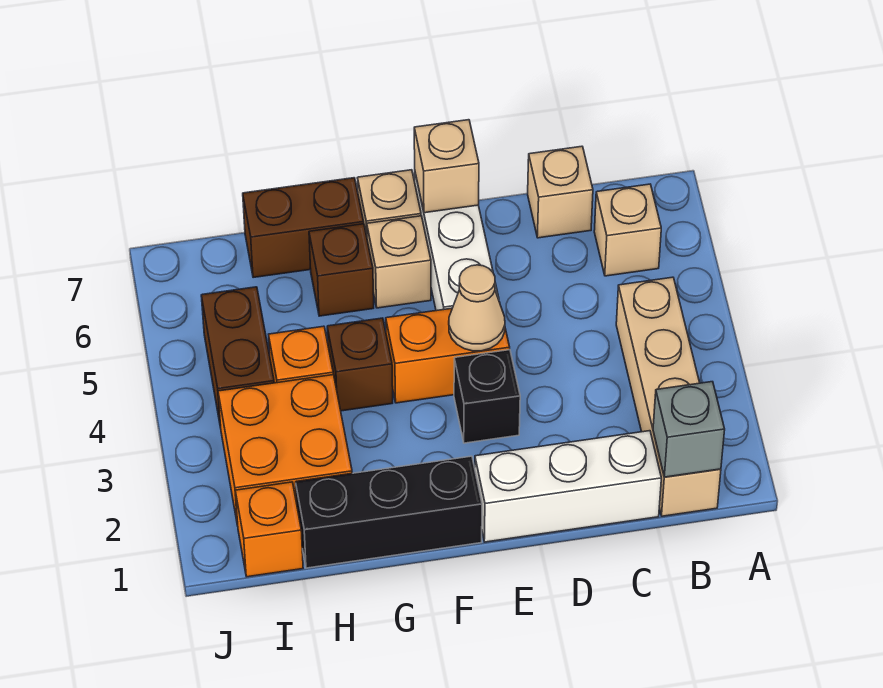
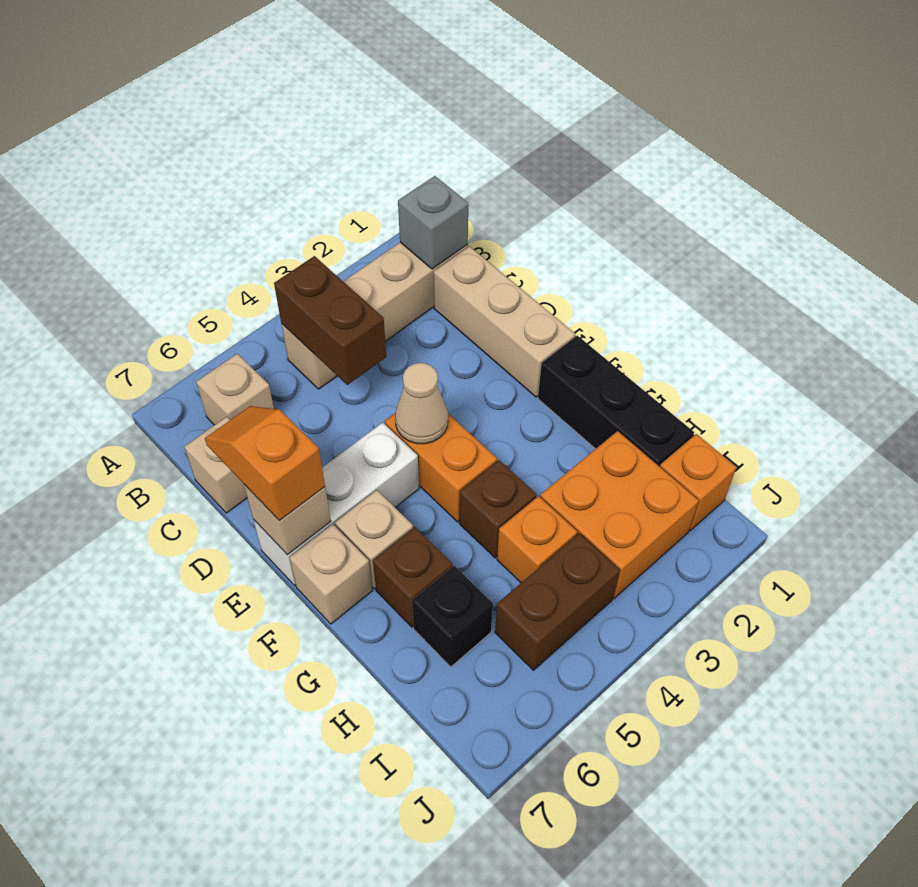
white brick C1:E1 level 1 -> tan brick C1:E1 level 1
none -> orange slope D7:E7 level 3 top E
black brick E3 level 1 -> black brick H6 level 1
brown brick G7:H7 level 1 -> brown brick B4:C4 level 2

